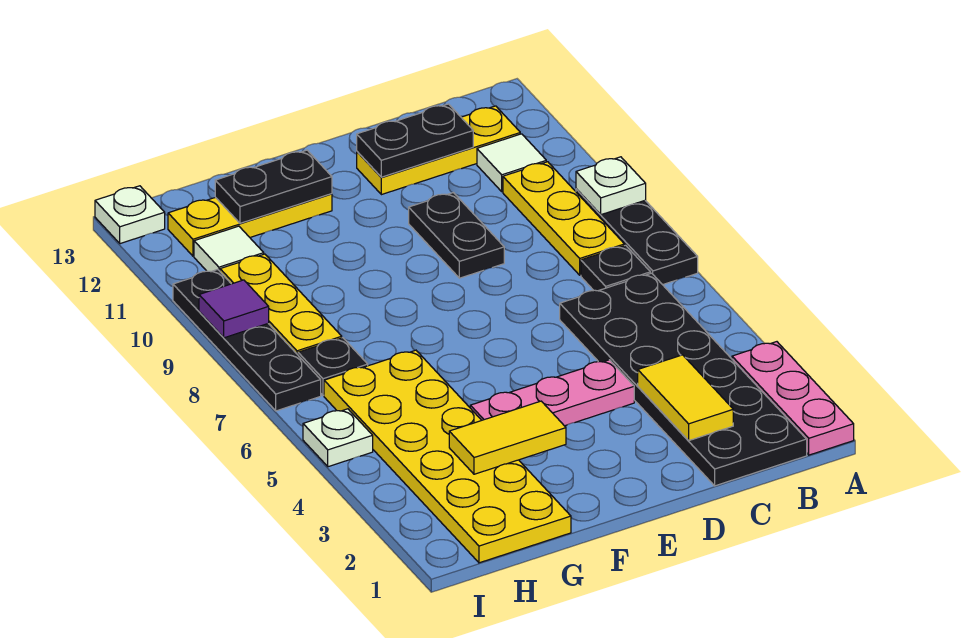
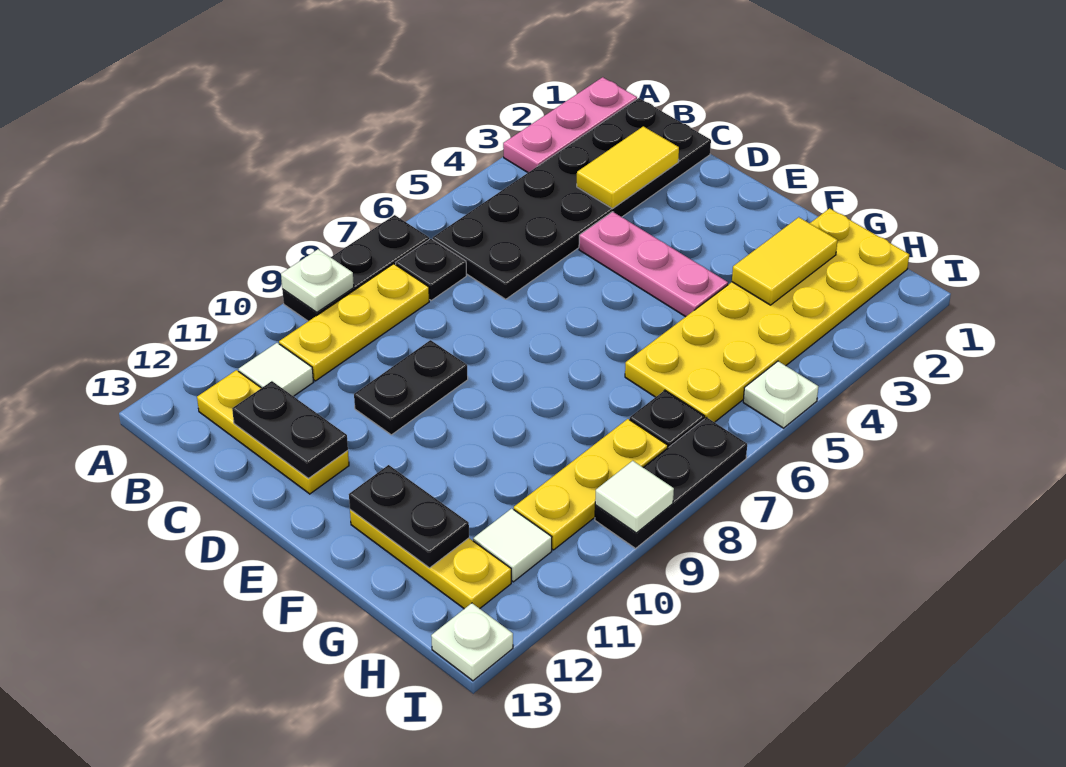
yellow tile F3:G3 level 2 -> yellow tile G2:G3 level 2
black plate I7:I10 level 1 -> black plate I7:I9 level 1
purple tile I9 level 2 -> white tile I9 level 2

